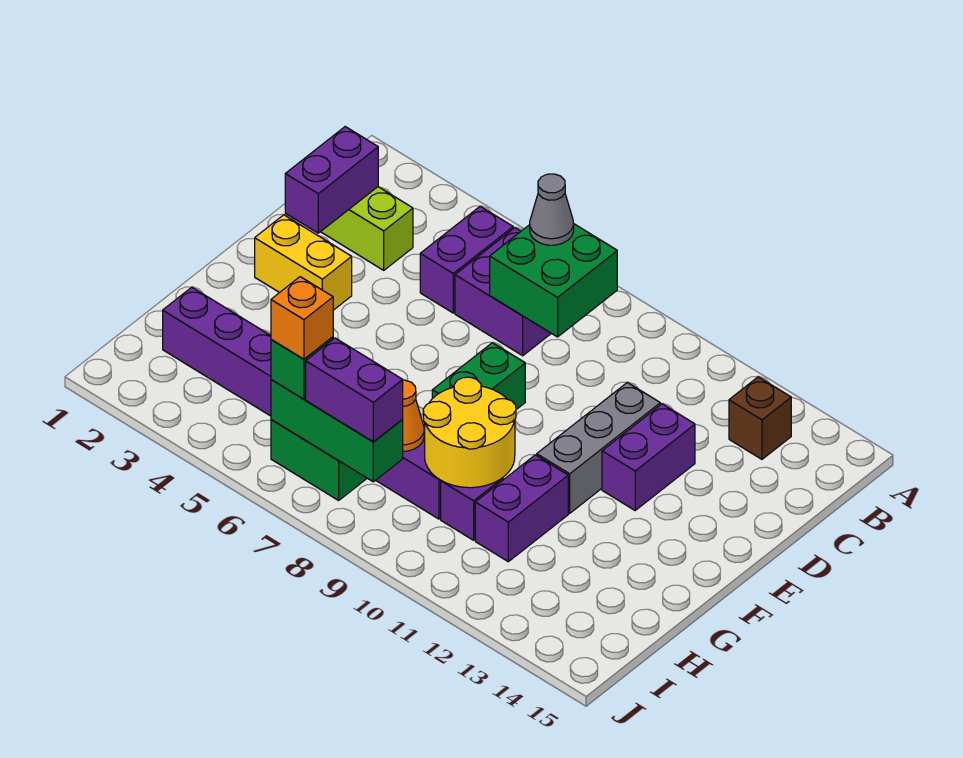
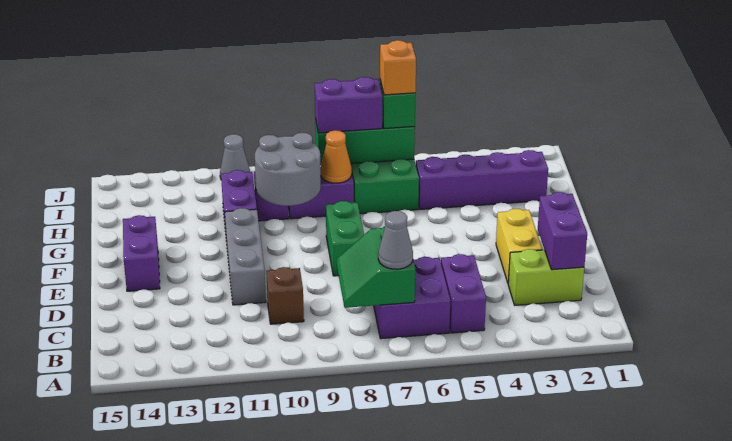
green brick B7:C8 level 2 -> green slope B7:C8 level 2 top 7
brown brick B13 level 1 -> brown brick C10 level 1
purple brick D12:E12 level 1 -> purple brick E14:F14 level 1
yellow brick E2:E3 level 1 -> yellow brick D3:E3 level 1
yellow round brick G9:H10 level 2 -> grey round brick G9:H10 level 2
none -> grey cone J11 level 1

